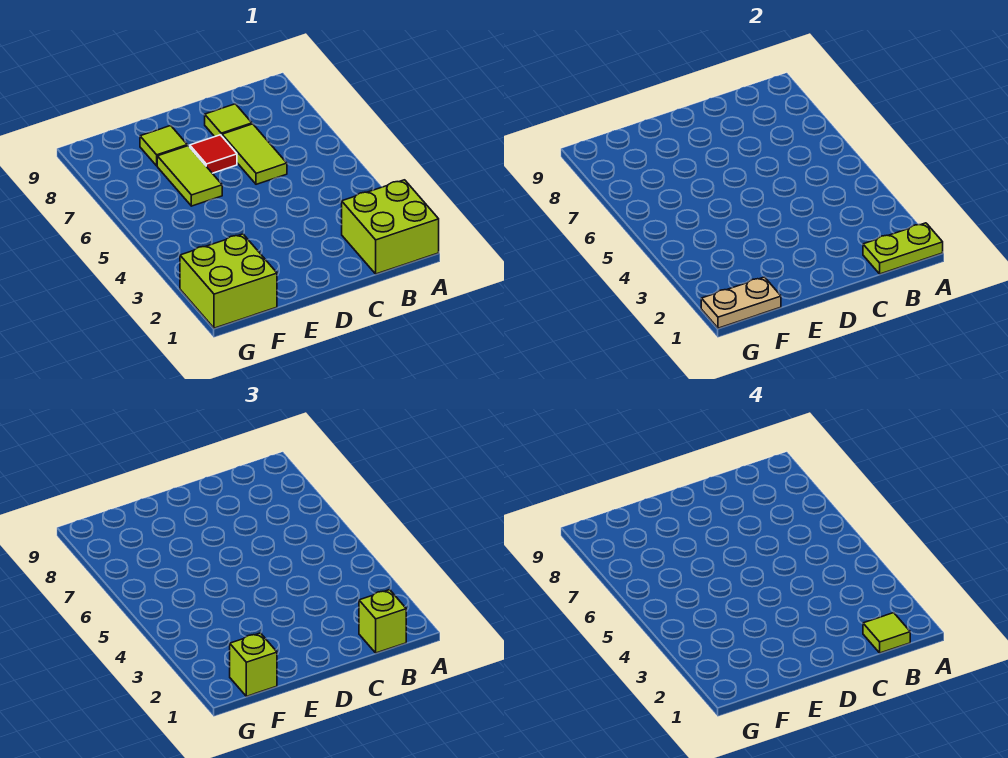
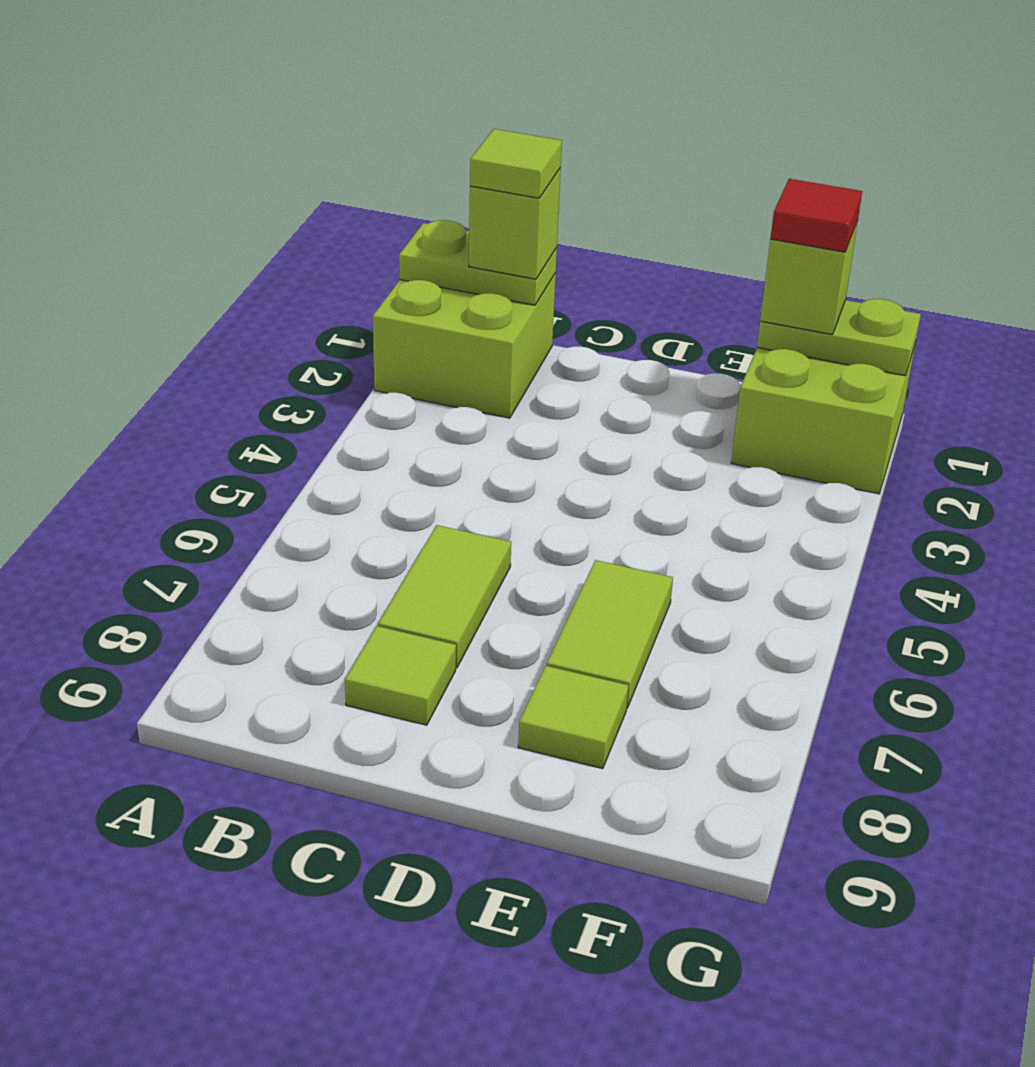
red tile D7 level 1 -> red tile F1 level 4
tan plate F1:G1 level 2 -> lime plate F1:G1 level 2

